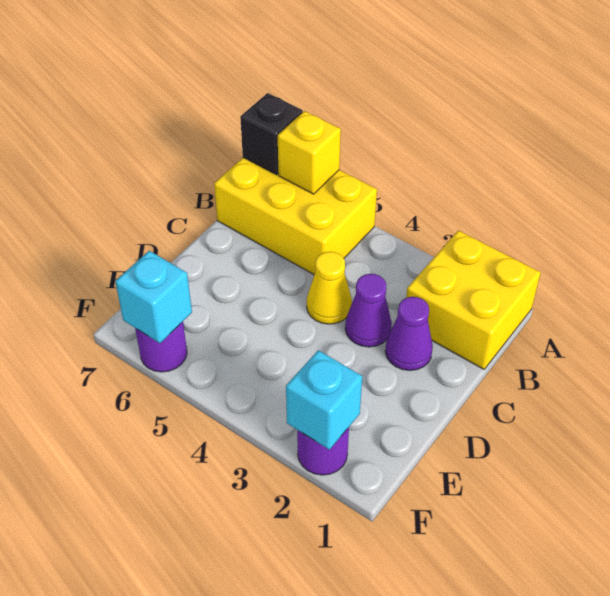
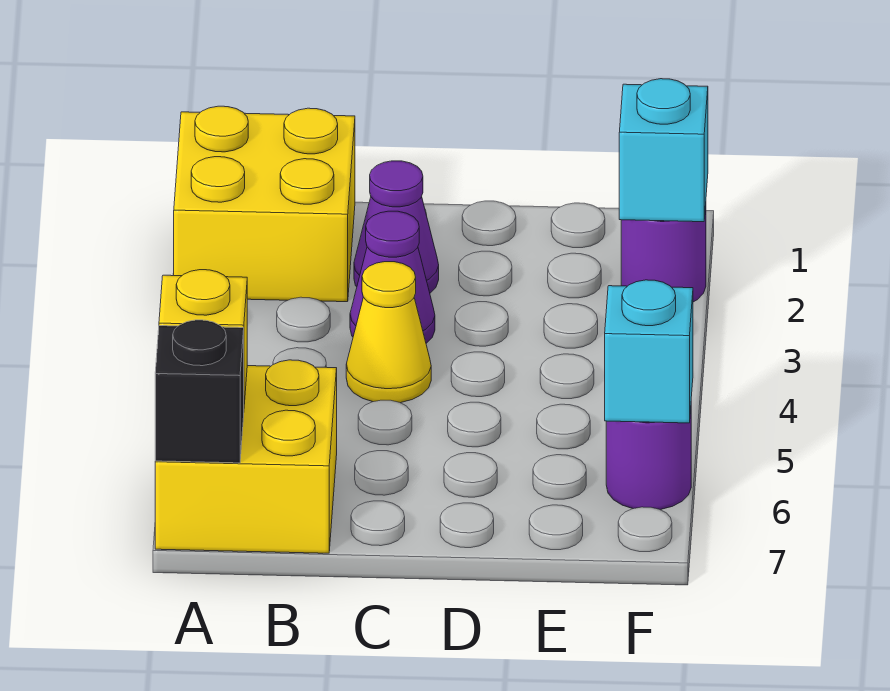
yellow brick A5:B7 level 1 -> yellow brick A6:B7 level 1

